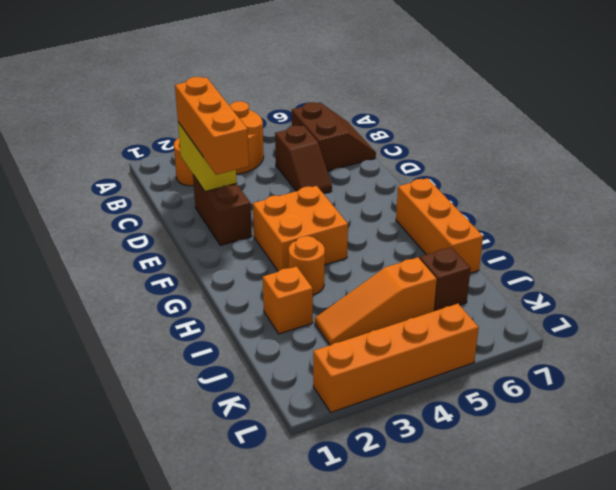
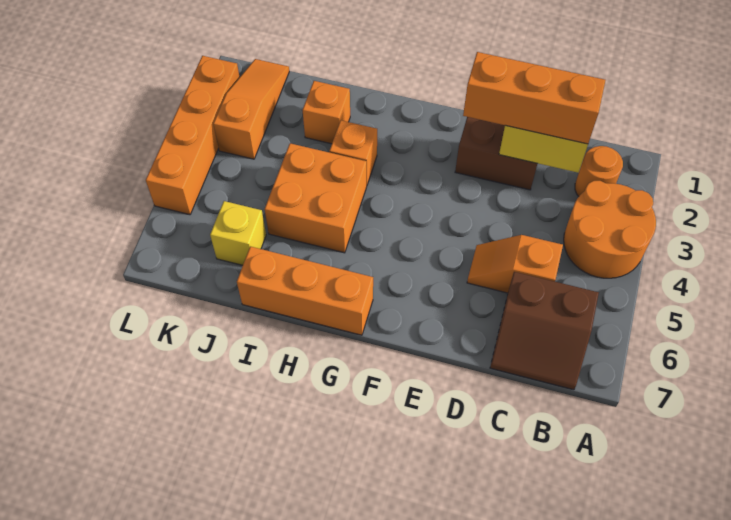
brown slope C5:D5 level 1 top C -> orange slope C5:D5 level 1 top C
orange brick F3:G4 level 1 -> orange brick H4:I5 level 1
orange round brick H3 level 1 -> orange brick H3 level 1
orange slope J3:J5 level 1 top 5 -> orange slope K1:K3 level 1 top 3
brown brick J6 level 1 -> yellow brick J6 level 1

